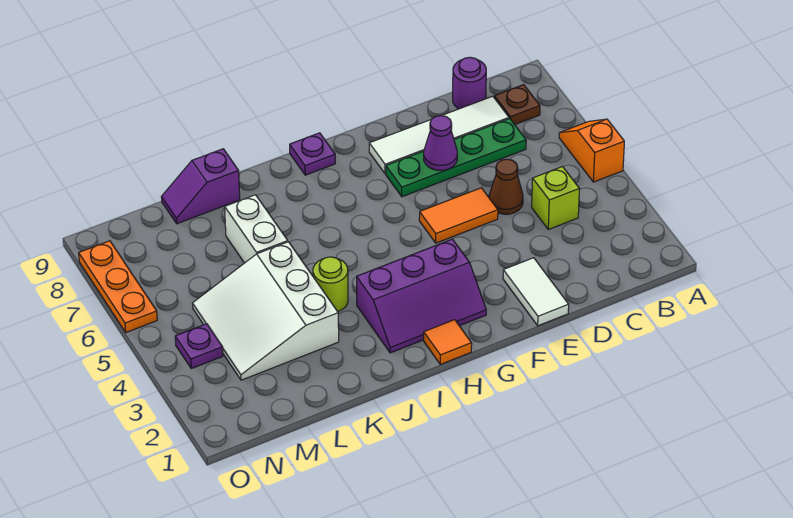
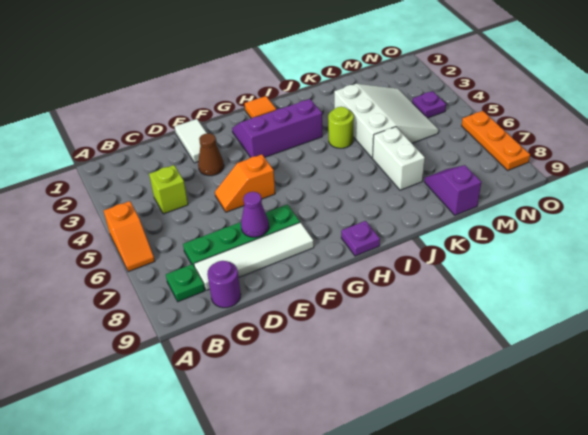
brown plate B8 level 1 -> green plate B8 level 1
brown cone D5 level 1 -> brown cone E3 level 1
orange tile E5:F5 level 1 -> orange slope E5:F5 level 1 top F
purple slope K9:L9 level 1 top K -> purple slope L8:L9 level 1 top 9

